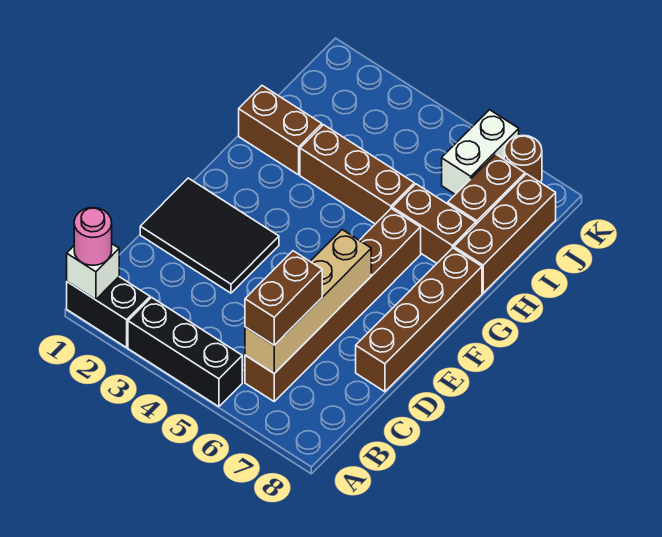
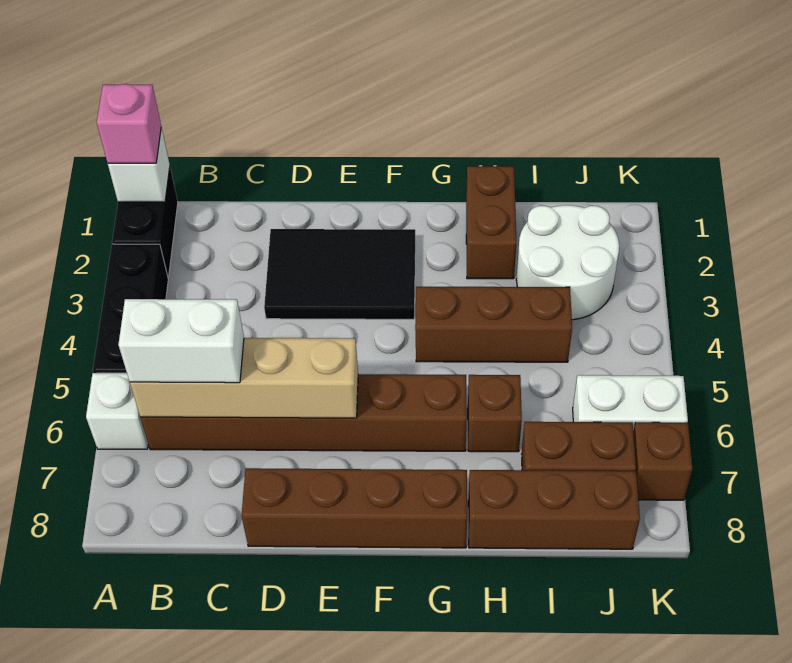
pink round brick A1 level 3 -> pink brick A1 level 3
none -> white brick A6 level 1
brown brick B6:C6 level 3 -> white brick B6:C6 level 3
black tile D1:E3 level 1 -> black tile D2:F3 level 1
brown brick H3:H5 level 1 -> brown brick G4:I4 level 1
brown brick H6:H7 level 1 -> brown brick H6 level 1
none -> white round brick I2:J3 level 1
brown round brick K7 level 1 -> brown brick K7 level 1

